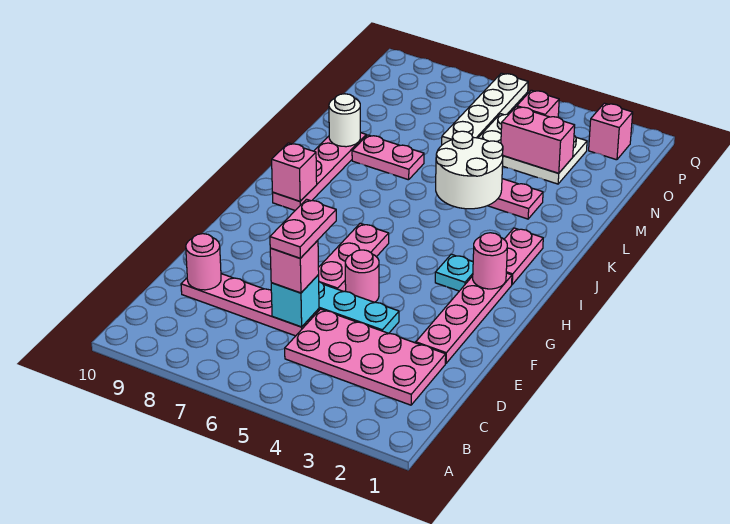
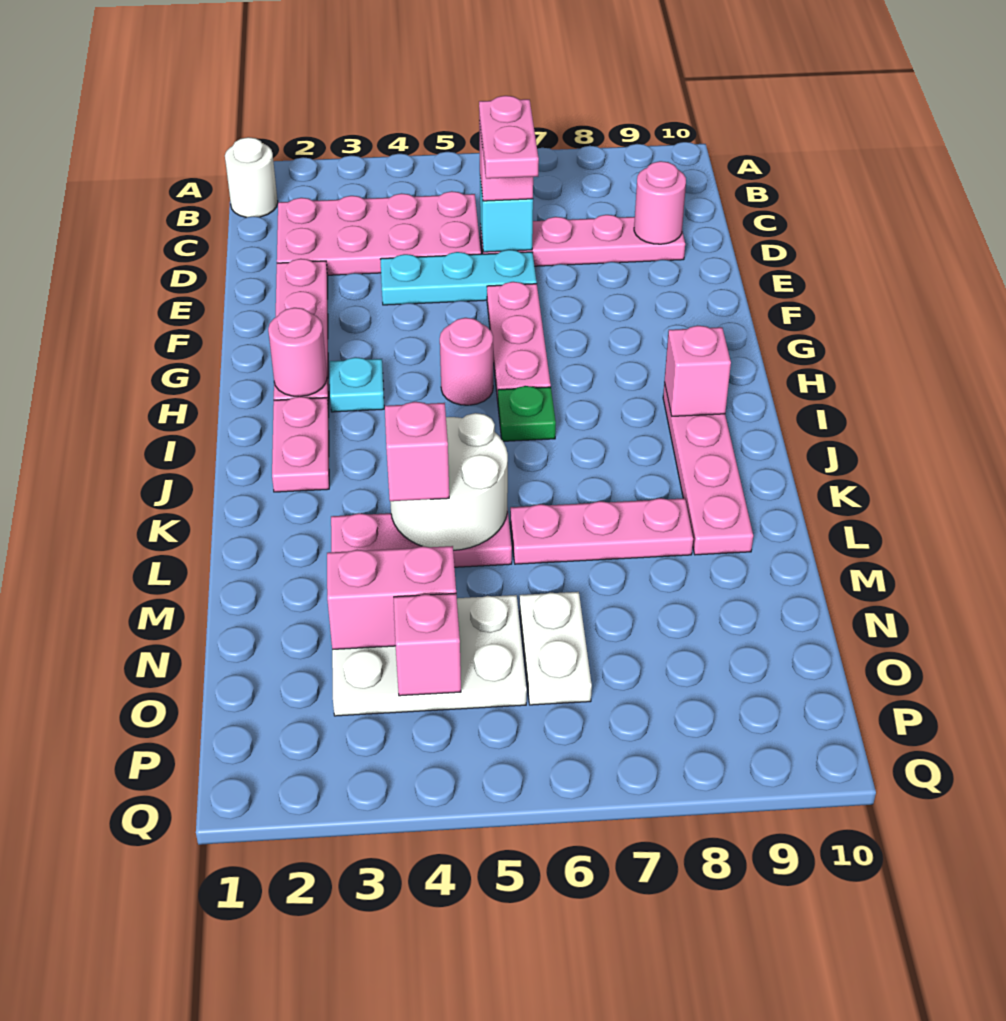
pink round brick F5 level 1 -> pink round brick H5 level 1
none -> green plate I6 level 1
pink plate L7:L8 level 1 -> pink plate L6:L8 level 1
white round brick L9 level 2 -> white round brick B1 level 1
white plate N6:Q6 level 1 -> white plate N6:O6 level 1
pink brick P2 level 1 -> pink brick L4 level 3

